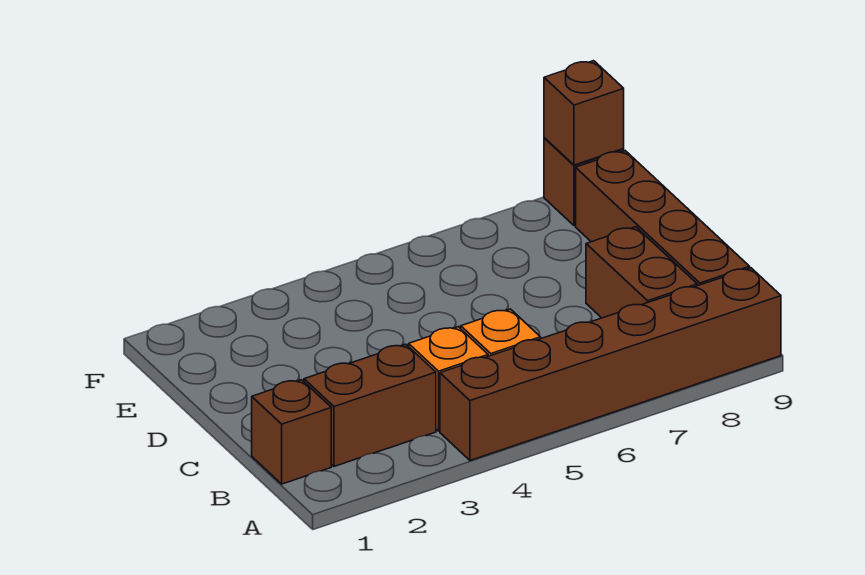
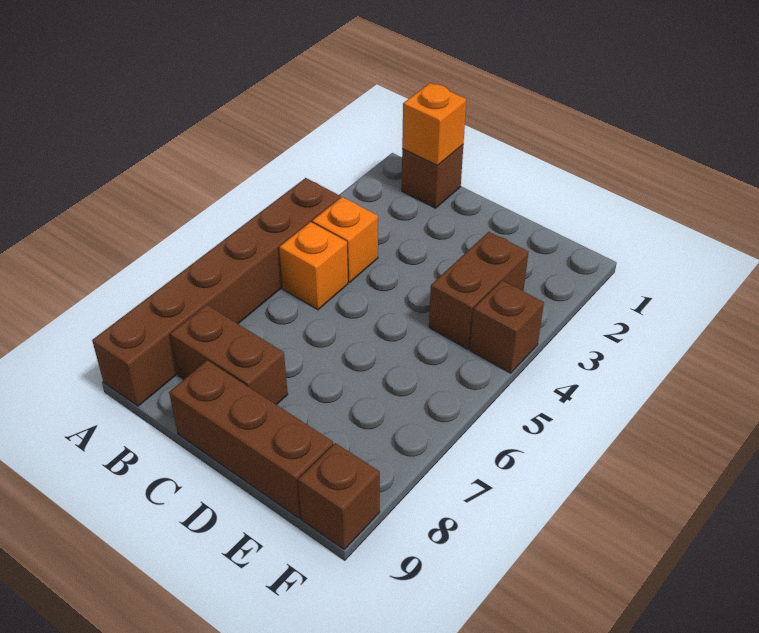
none -> orange brick B1 level 2
brown brick B2:B3 level 1 -> brown brick E3:E4 level 1
brown brick B9:E9 level 1 -> brown brick C9:E9 level 1
brown brick F9 level 2 -> brown brick F4 level 1

